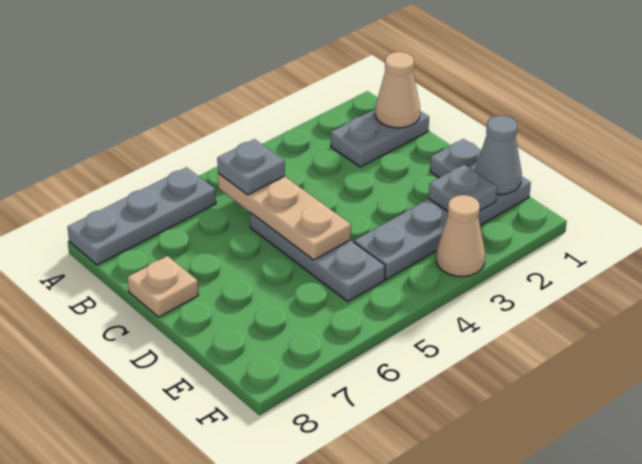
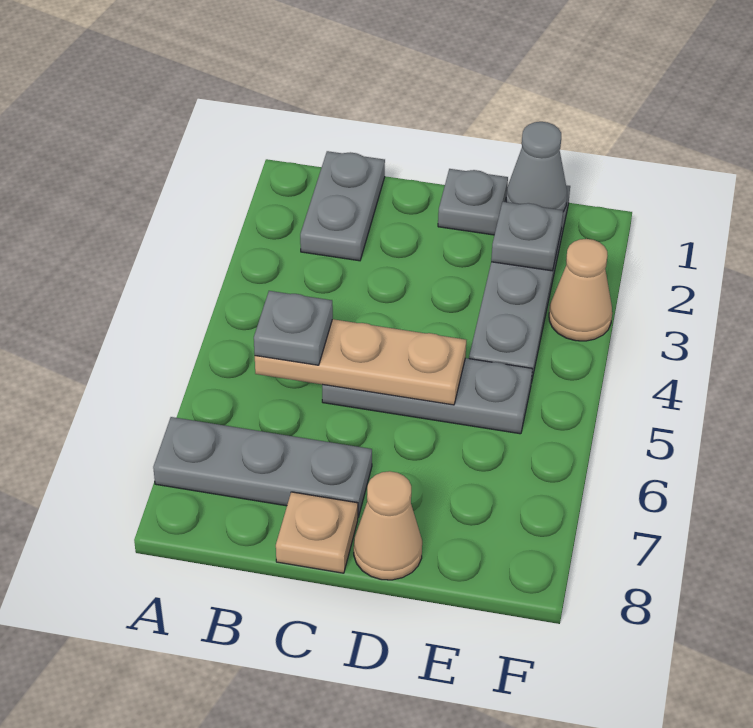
grey plate A6:A8 level 1 -> grey plate A7:C7 level 1
tan cone B1 level 2 -> tan cone D8 level 1

